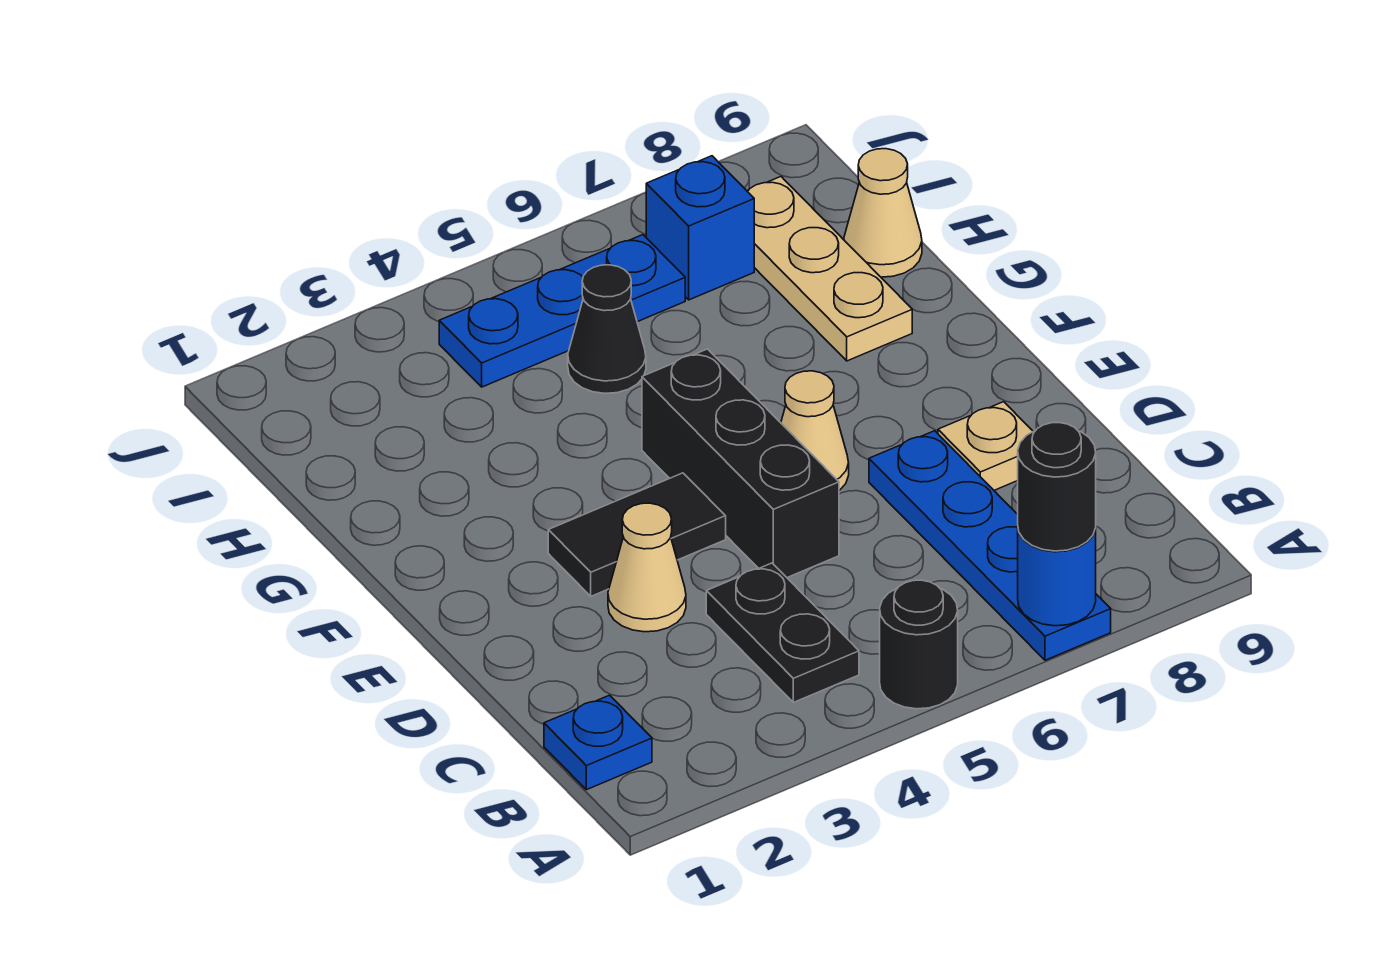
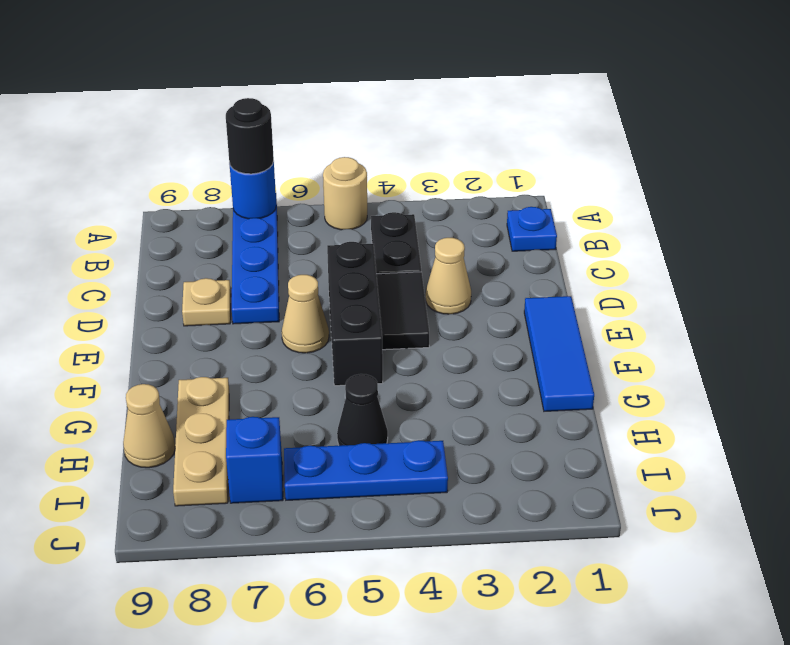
black round brick A5 level 1 -> tan round brick A5 level 1
none -> blue tile E1:G1 level 1
black tile E3:E4 level 1 -> black tile D4:E4 level 1

